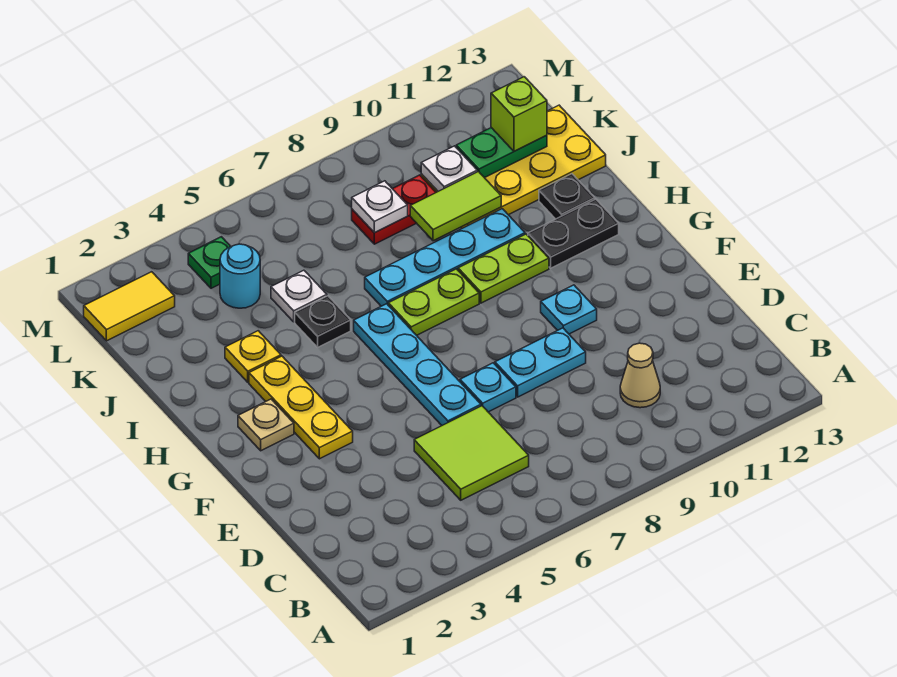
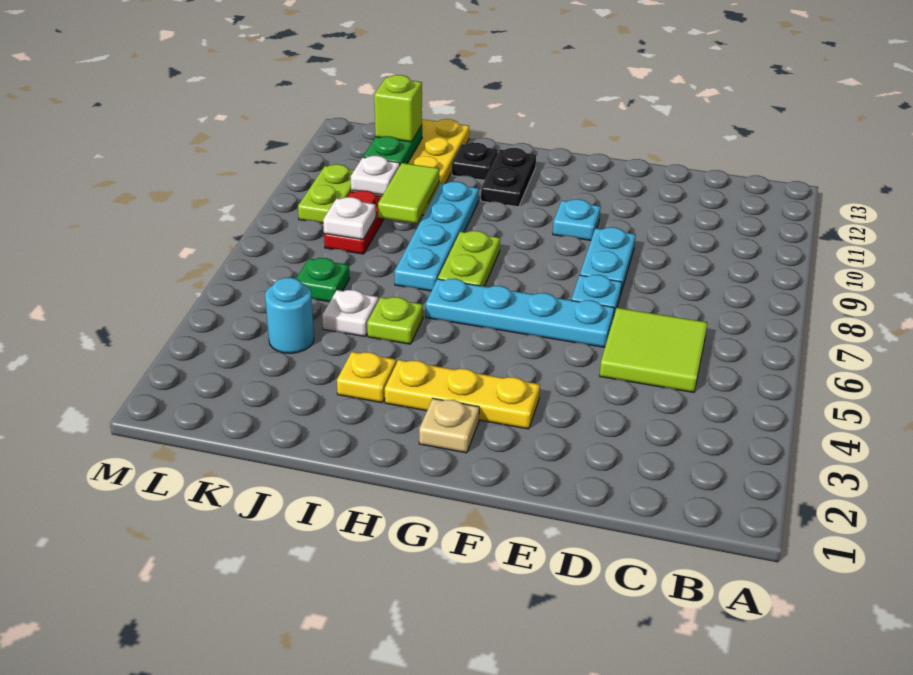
tan cone C10 level 1 -> none
lime plate H9:H10 level 1 -> lime plate L9:L10 level 1
black plate I5 level 1 -> lime plate I5 level 1
yellow tile L1:L2 level 1 -> none
green plate L4 level 1 -> green plate K6 level 1

